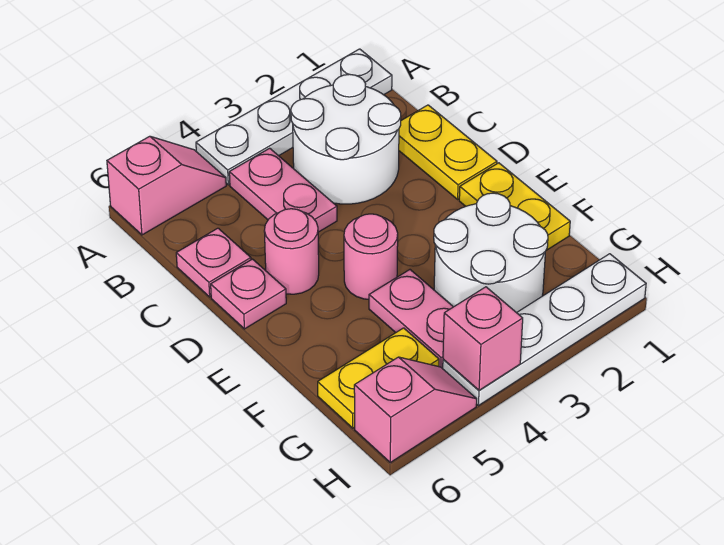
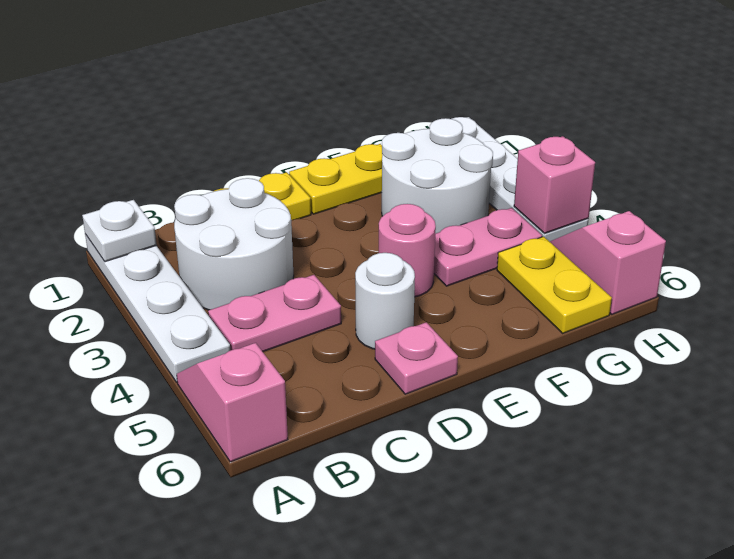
none -> white plate A1 level 2
pink plate C6 level 1 -> none
pink round brick D5 level 1 -> white round brick D5 level 1

